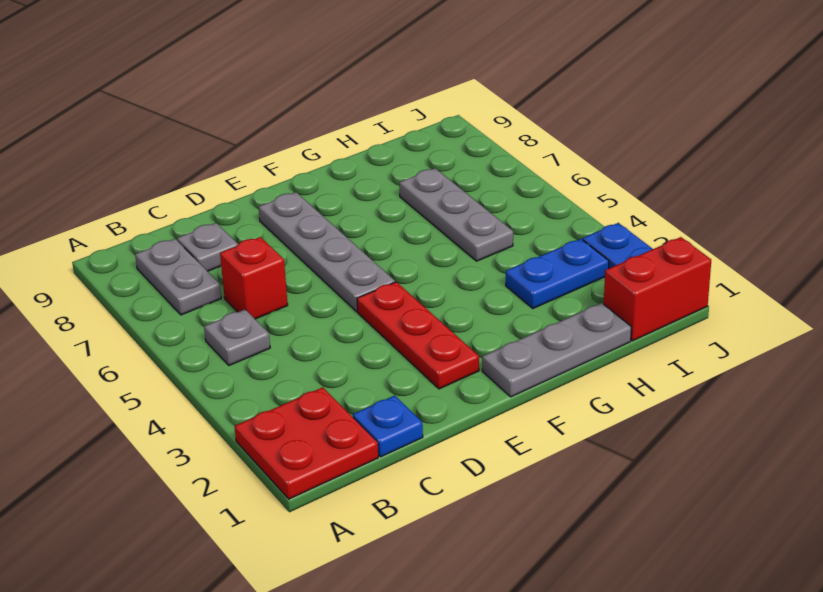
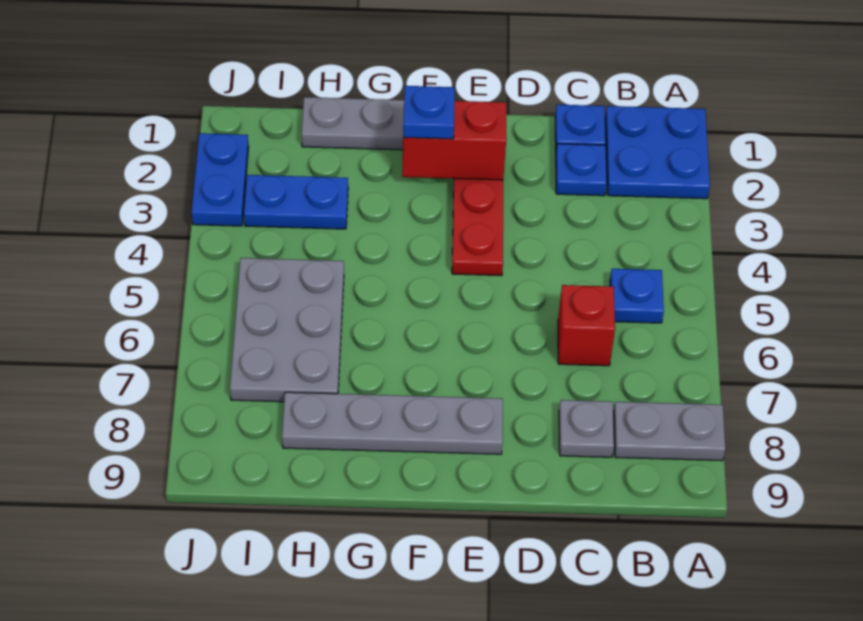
red plate A1:B2 level 1 -> blue plate A1:B2 level 1
grey plate B5 level 1 -> blue plate B5 level 1
grey plate B7:B8 level 1 -> grey plate A8:B8 level 1
none -> blue plate C2 level 1
grey plate E5:E8 level 1 -> grey plate E8:H8 level 1
none -> blue plate F2 level 3
grey plate H5:H7 level 1 -> grey plate H5:I7 level 1
red brick I1:J1 level 1 -> red brick E2:F2 level 2

